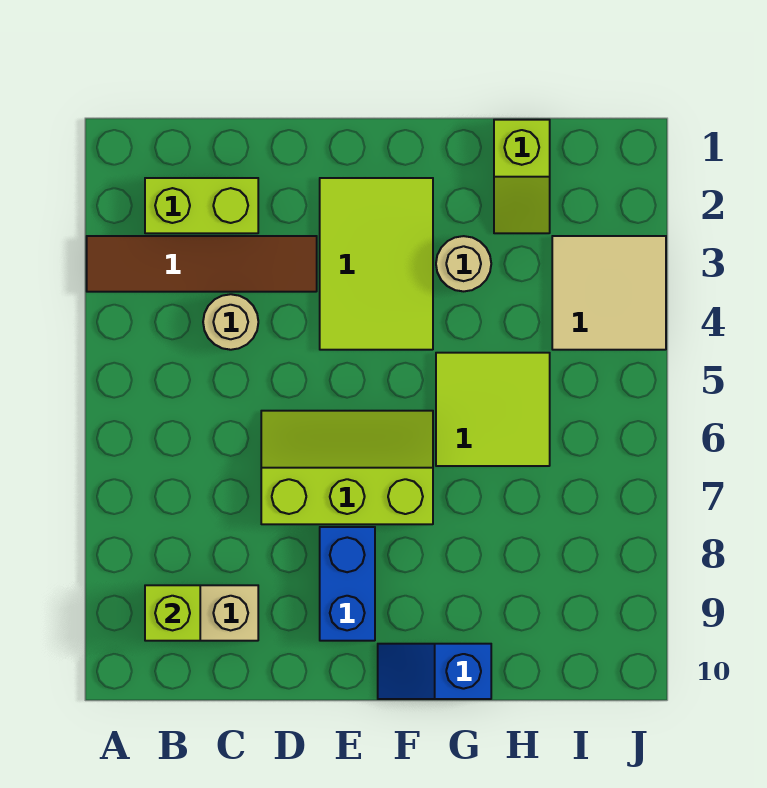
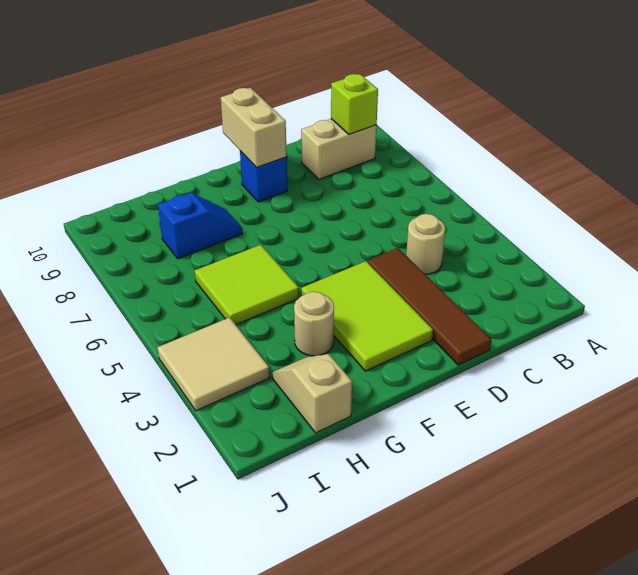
brown tile A3:D3 level 1 -> brown tile D1:D4 level 1
lime brick B2:C2 level 1 -> none
lime slope D6:F7 level 1 top 7 -> none
blue brick E8:E9 level 1 -> blue brick E9 level 1
none -> tan brick E9:E10 level 2
blue slope F10:G10 level 1 top G -> blue slope G8:H8 level 1 top H
lime slope H1:H2 level 1 top 1 -> tan slope H1:H2 level 1 top 1

